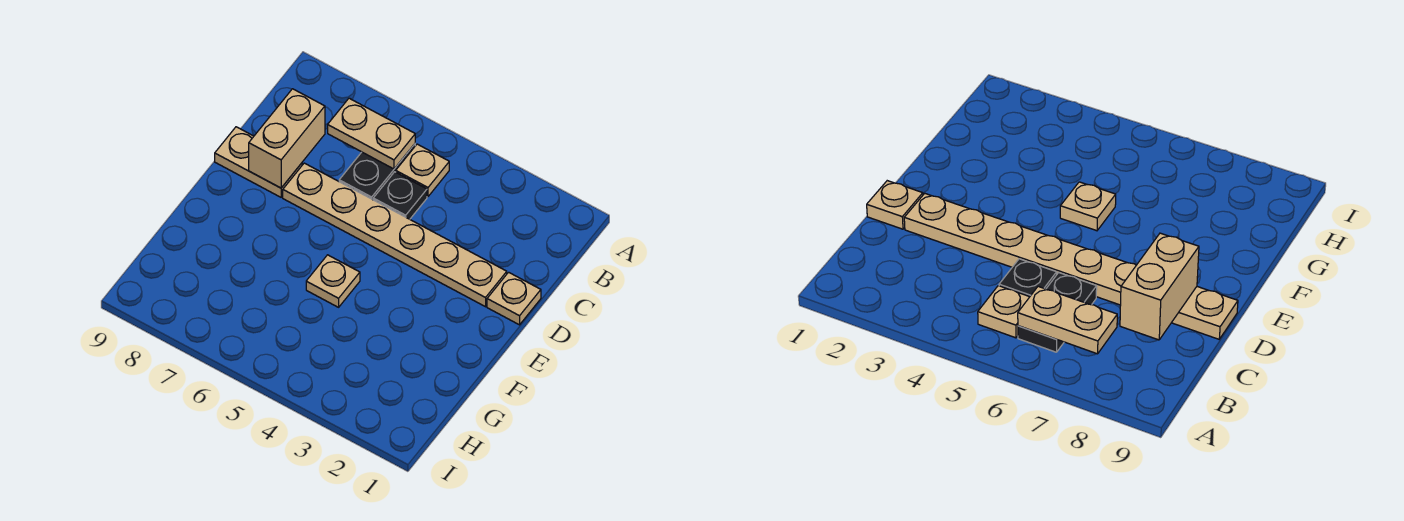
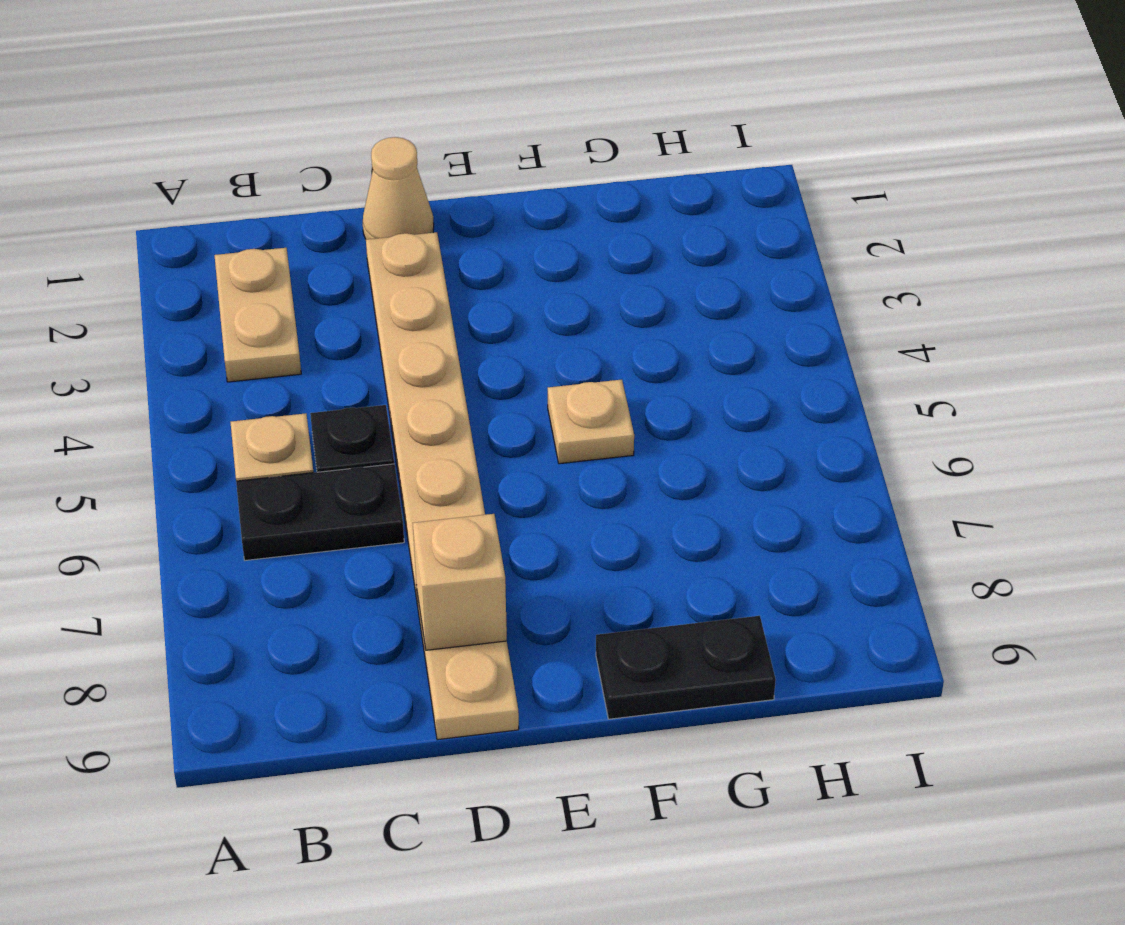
tan plate B6:B7 level 2 -> tan plate B2:B3 level 1
tan brick C8:D8 level 2 -> tan brick D8 level 2
tan plate D1 level 1 -> tan cone D1 level 1
none -> black plate F9:G9 level 1

